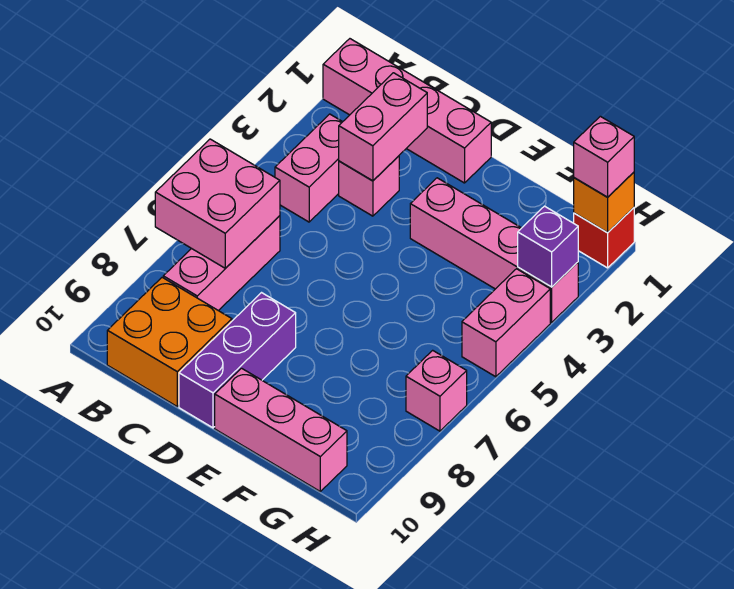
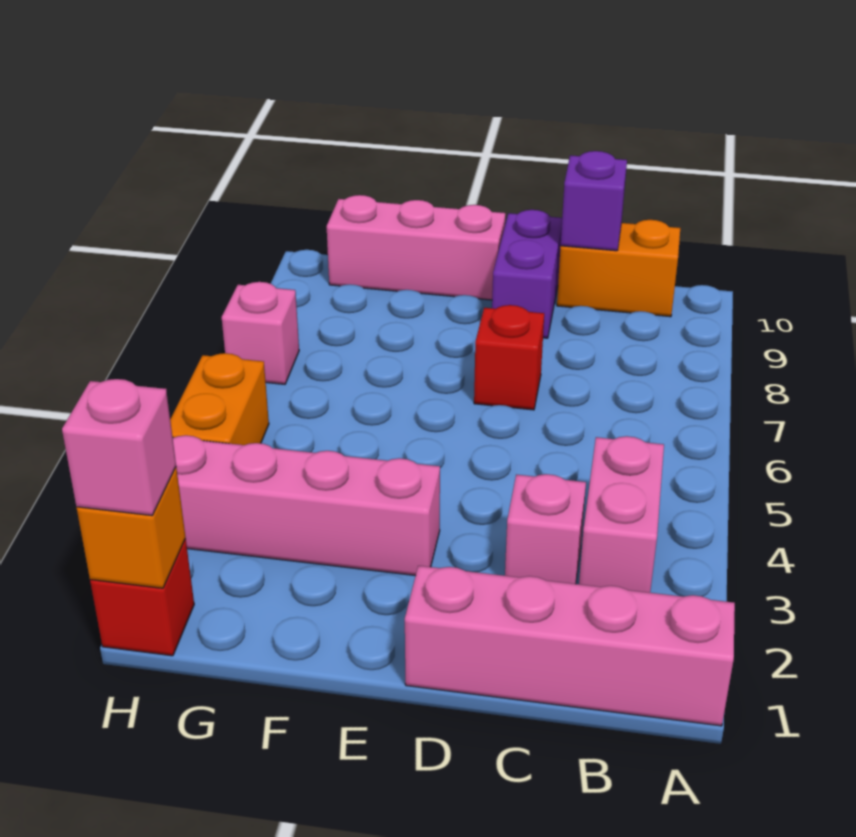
pink brick A6:B7 level 2 -> none
pink brick B6:B8 level 1 -> none
orange brick B9:C10 level 1 -> orange brick B10:C10 level 1
pink brick C2:C3 level 2 -> none
none -> red brick D7 level 1
purple brick D8:D10 level 1 -> purple brick D9:D10 level 1
purple brick H3 level 2 -> purple brick C10 level 2
pink brick H4:H5 level 1 -> orange brick H4:H5 level 1

